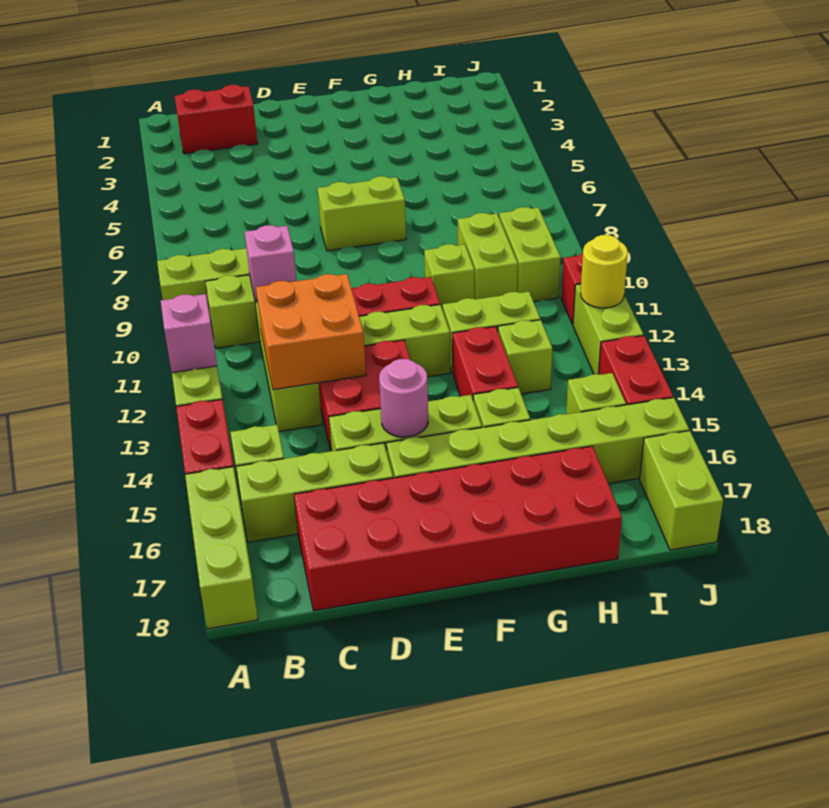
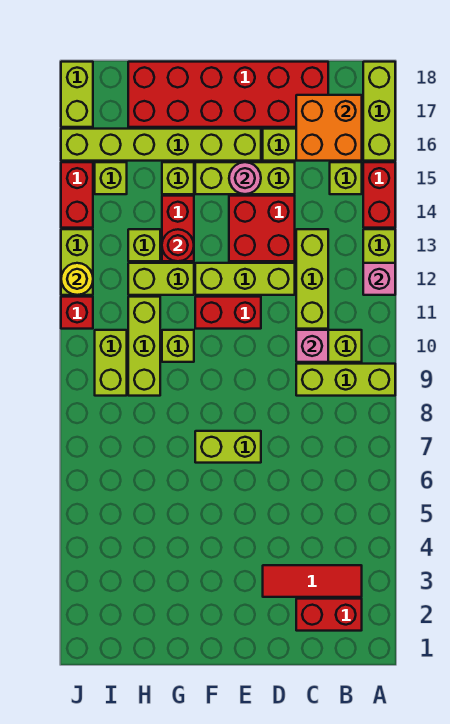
none -> red tile B3:D3 level 1
orange brick C12:D13 level 2 -> orange brick B16:C17 level 2
none -> red round brick G13 level 2
lime brick H9:H10 level 1 -> lime brick H9:H11 level 1

